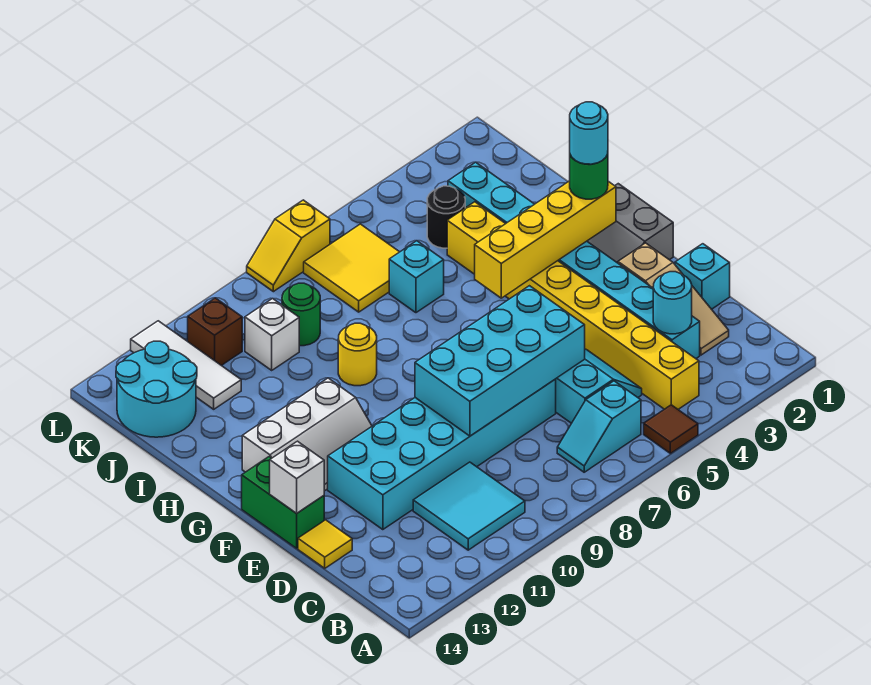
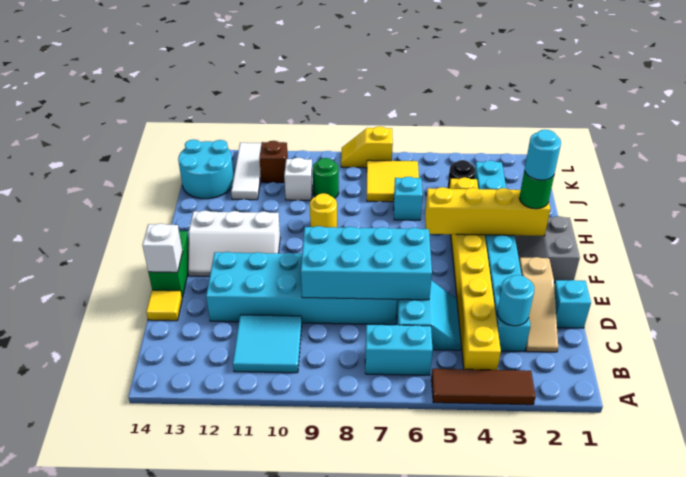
brown tile A5 level 1 -> brown tile A3:A5 level 1
cyan slope B6:B7 level 1 top 6 -> cyan brick B6:B7 level 1

